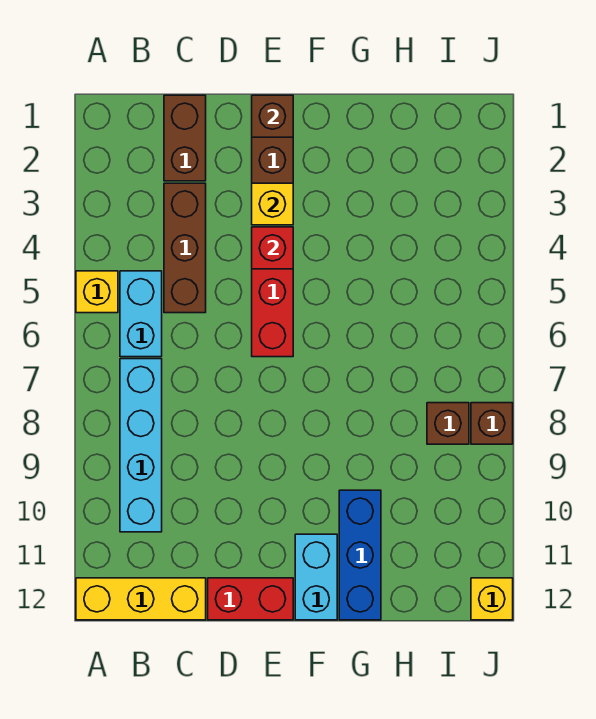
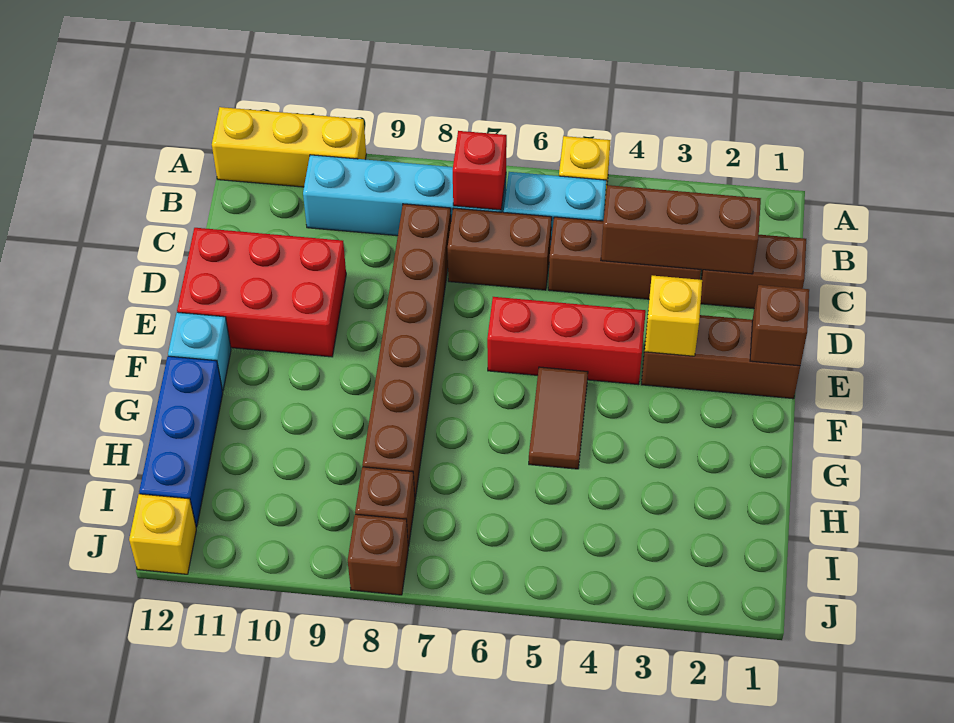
yellow brick A12:C12 level 1 -> yellow brick A10:A12 level 1
none -> brown brick C2:C4 level 2
none -> brown brick C6:C7 level 1
none -> brown brick C8:H8 level 1
red brick D12:E12 level 1 -> red brick D10:E12 level 1
red brick E4 level 2 -> red brick B7 level 2
none -> brown tile F5:G5 level 1
cyan brick F11:F12 level 1 -> cyan brick F12 level 1
blue brick G10:G12 level 1 -> blue brick G12:I12 level 1

